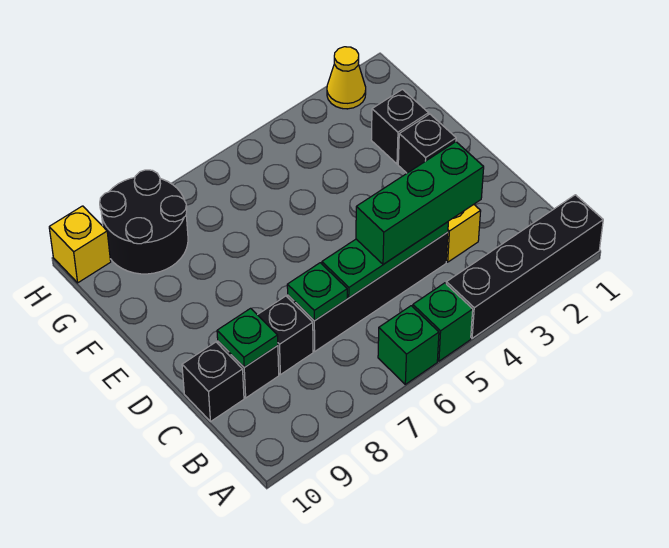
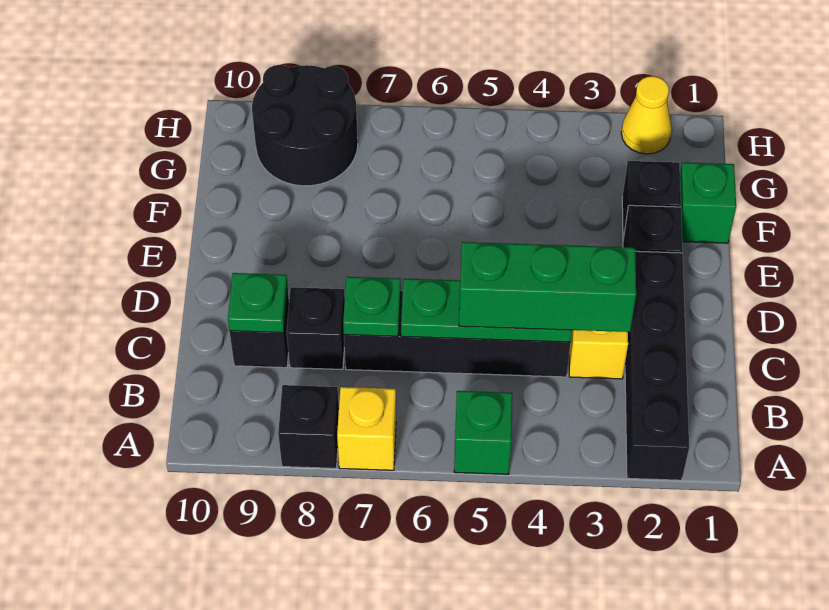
black brick A1:A4 level 1 -> black brick A2:D2 level 1
green brick A6 level 1 -> green brick F1 level 1
black brick C10 level 1 -> black brick A8 level 1
yellow brick H10 level 1 -> yellow brick A7 level 1

